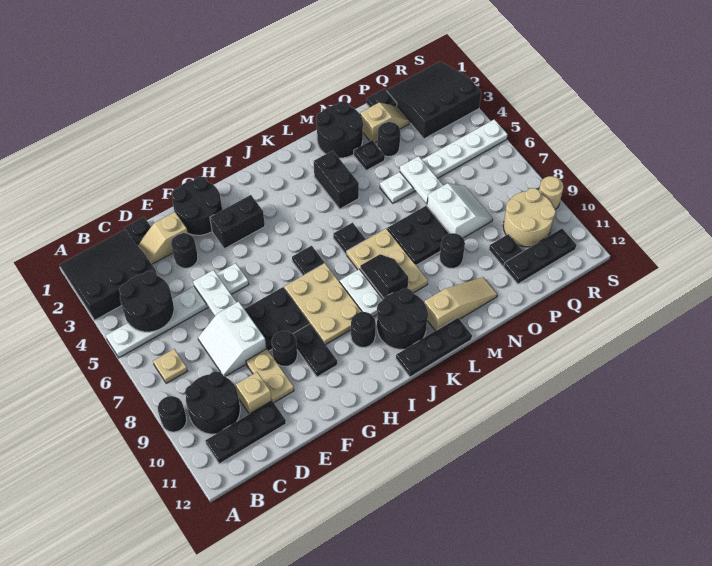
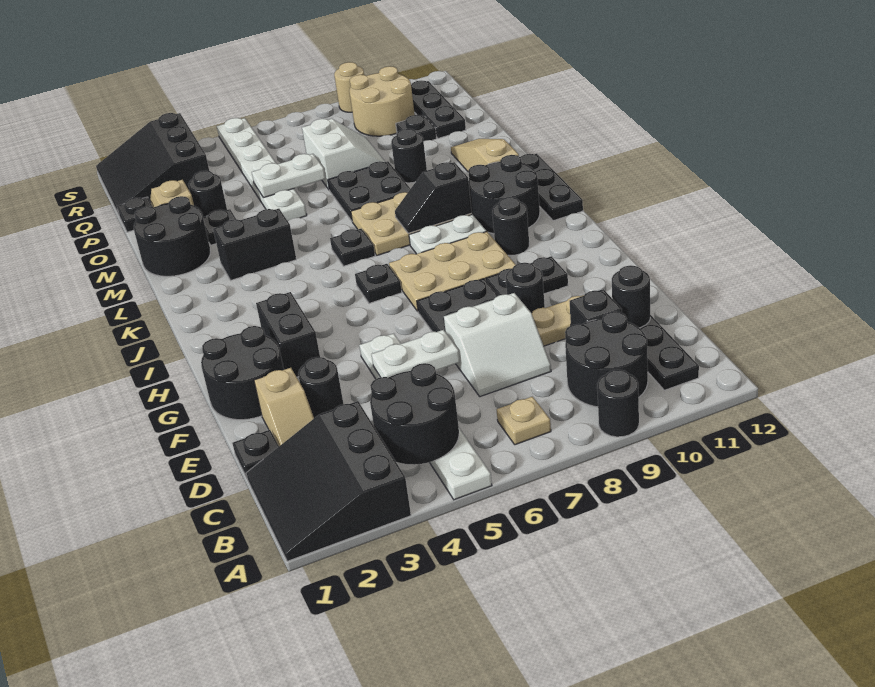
tan brick D10 level 1 -> black brick D10 level 1
none -> black round brick D11 level 2
white slope O7:P8 level 1 top O -> white slope O7:P8 level 1 top 7

